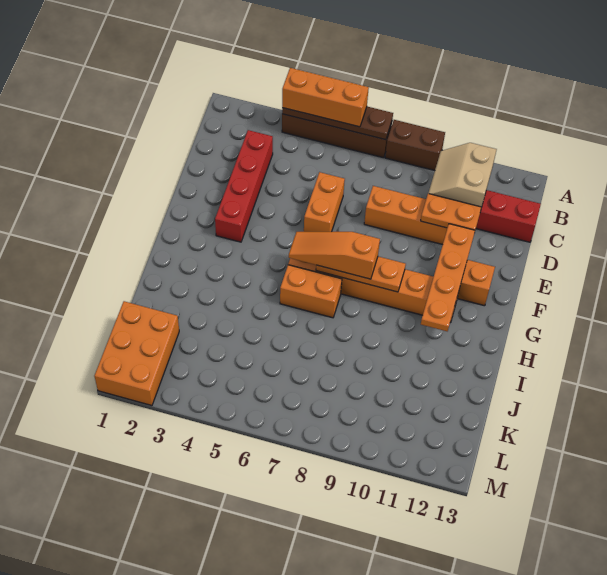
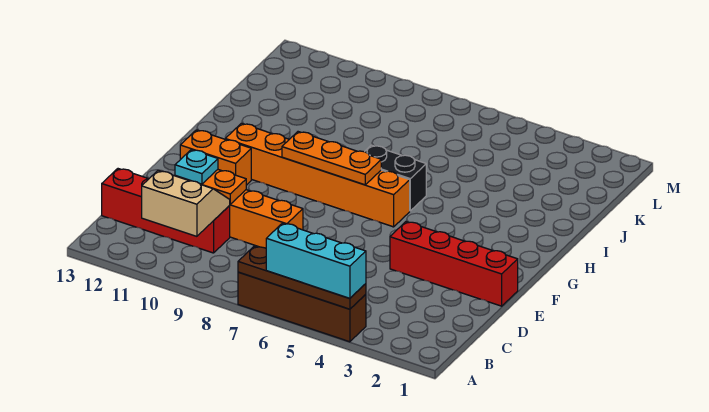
orange brick A4:A6 level 3 -> cyan brick A4:A6 level 3
brown brick A8:A9 level 1 -> none
tan slope B10:C11 level 2 top 11 -> tan slope B10:C11 level 2 top B
red brick C3:F3 level 1 -> red brick E1:E4 level 1
orange brick D6:E6 level 1 -> none
none -> cyan plate D11 level 3
orange plate E11:H11 level 2 -> none
orange slope G6:G8 level 3 top 8 -> none
orange brick H6:H7 level 1 -> black brick H6:H7 level 1
orange brick K1:M2 level 1 -> none

